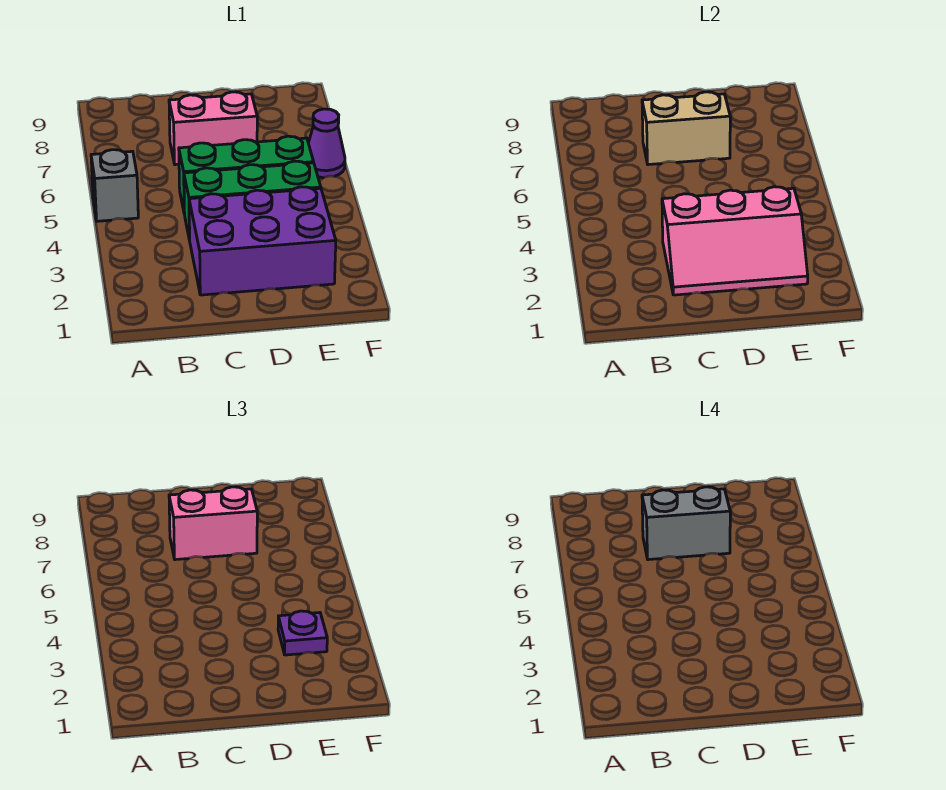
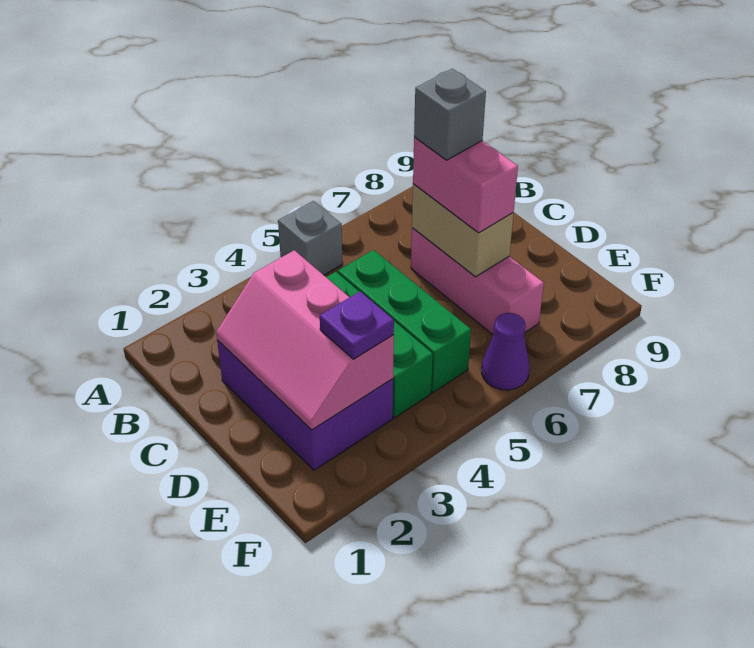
pink brick C7:D7 level 1 -> pink brick C7:E7 level 1
grey brick C7:D7 level 4 -> grey brick C7 level 4

